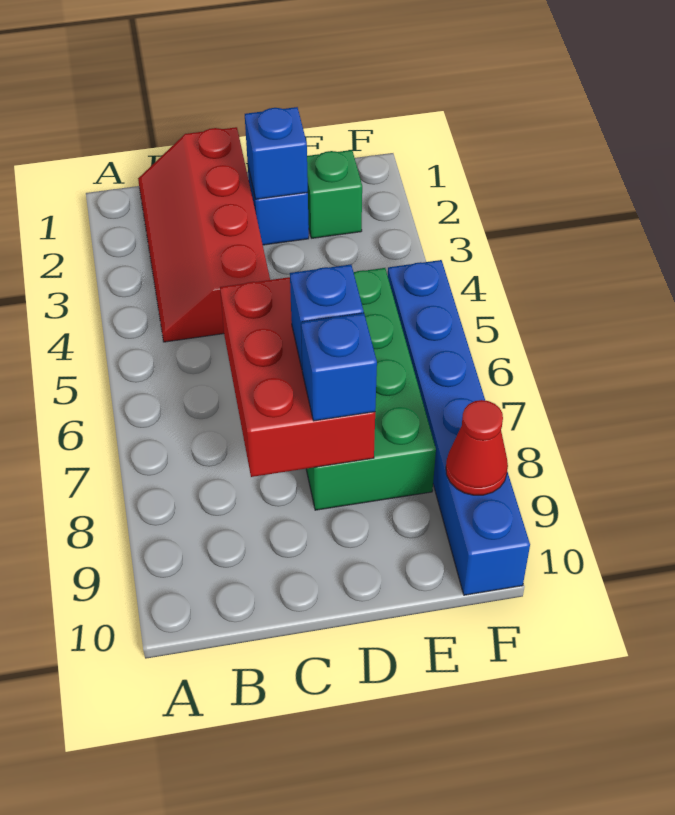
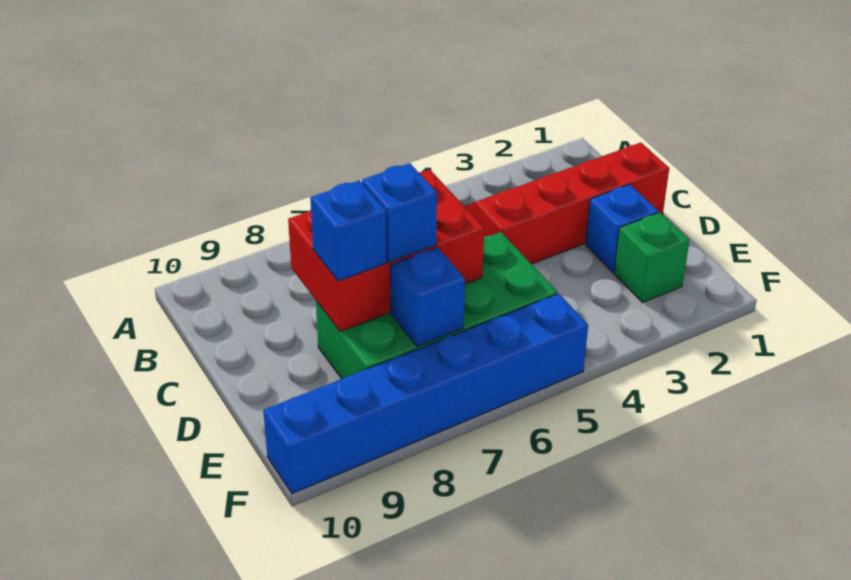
blue brick D2 level 2 -> blue brick E7 level 2
red cone F9 level 2 -> none

